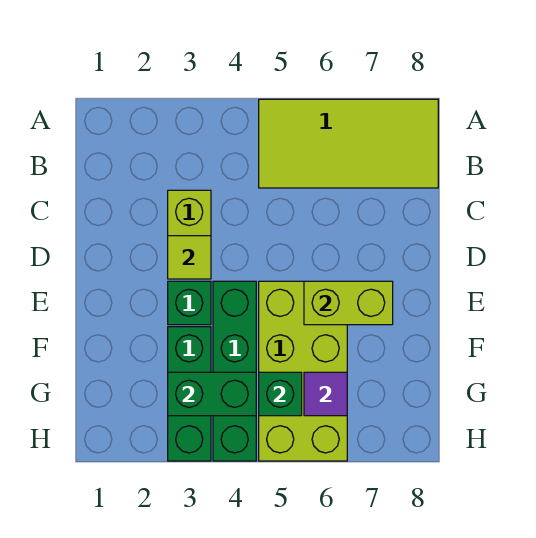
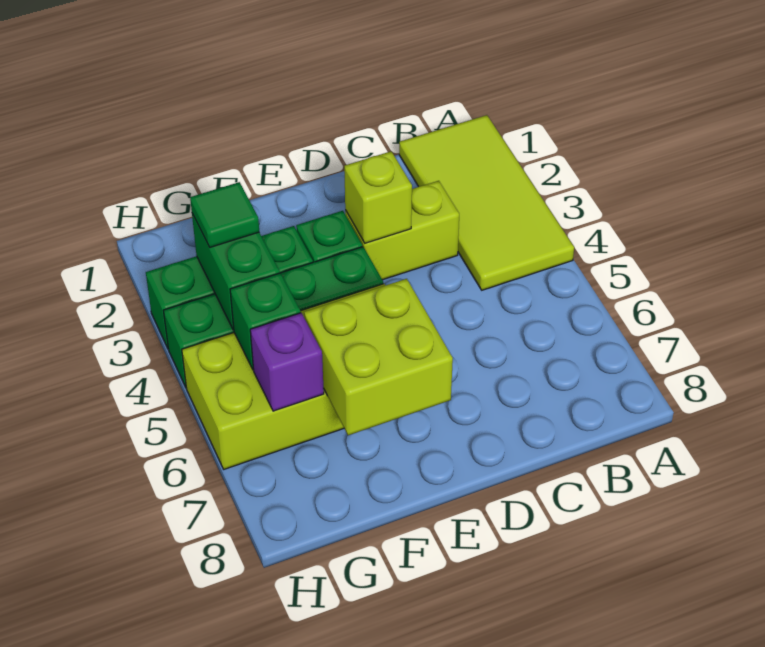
lime tile A5:B8 level 1 -> lime tile A1:B4 level 1
lime tile D3 level 2 -> lime brick D3 level 2
lime brick E6:E7 level 2 -> lime brick E6:F7 level 2
none -> green tile G3 level 3
purple tile G6 level 2 -> purple brick G6 level 2

